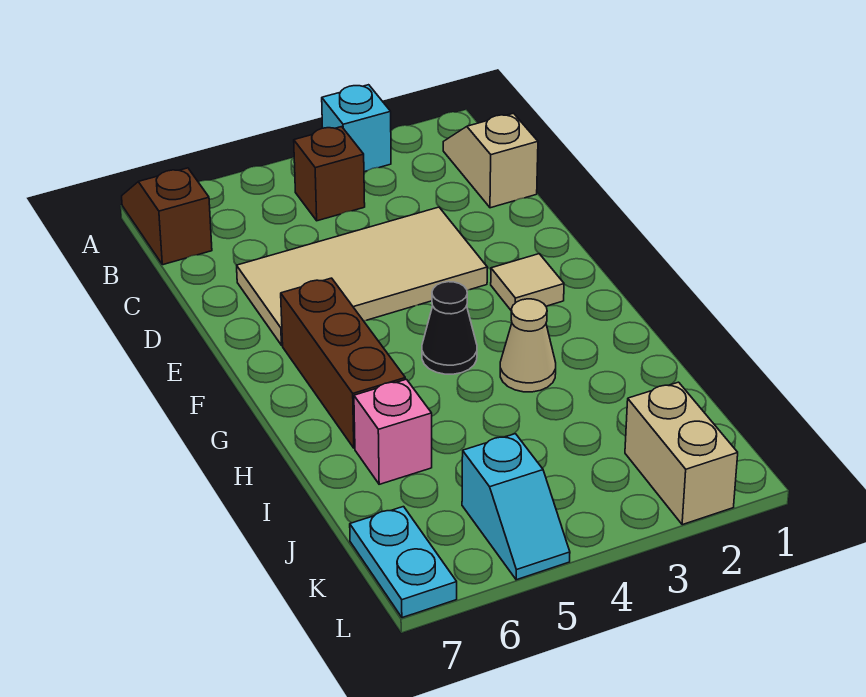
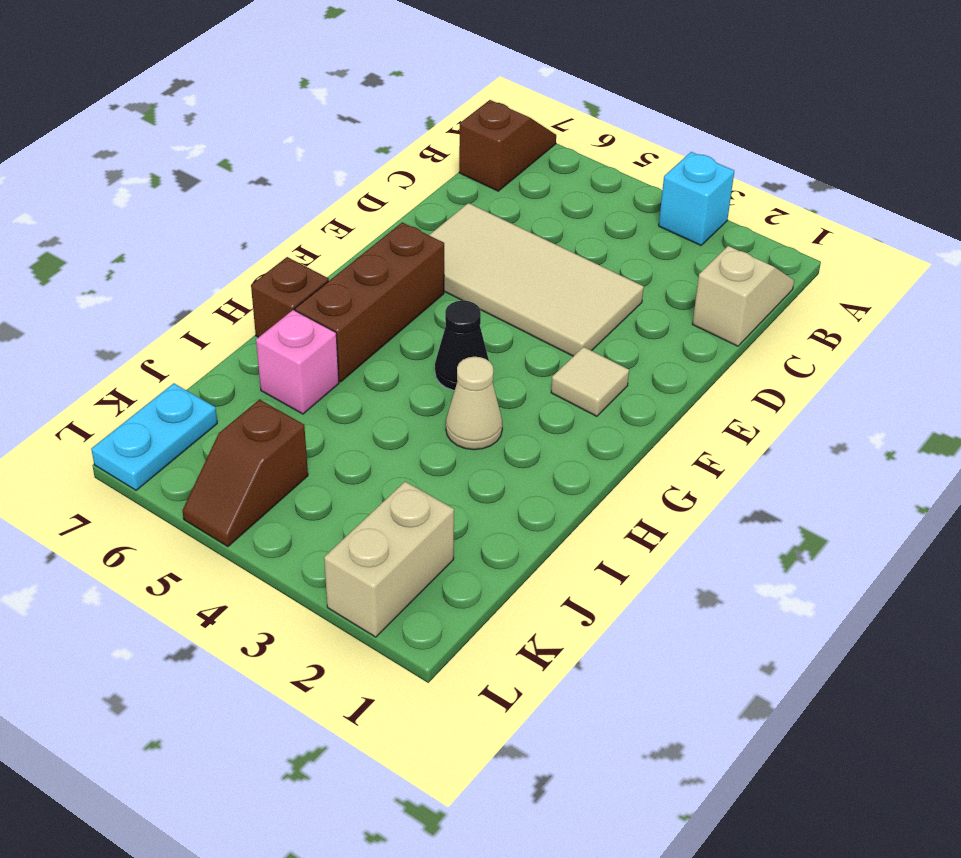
brown brick B4 level 1 -> brown brick H7 level 1
cyan slope K5:L5 level 1 top K -> brown slope K5:L5 level 1 top K

